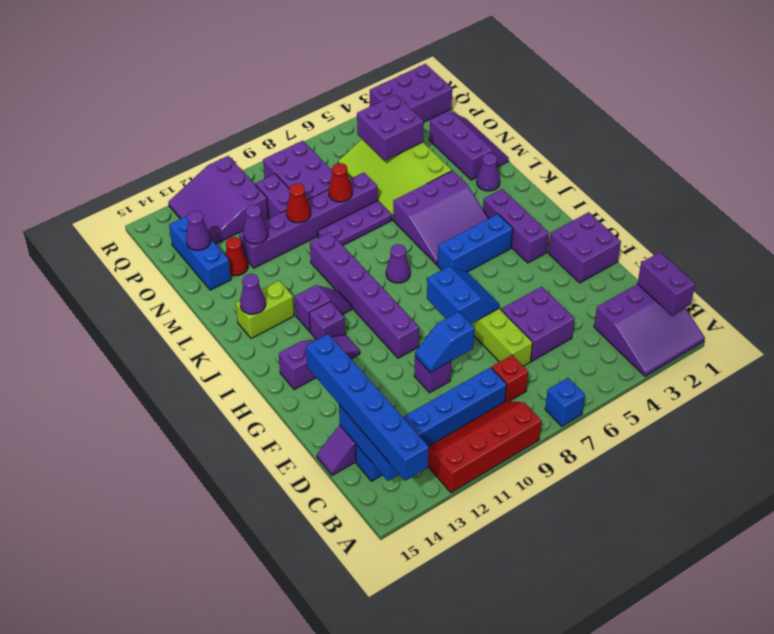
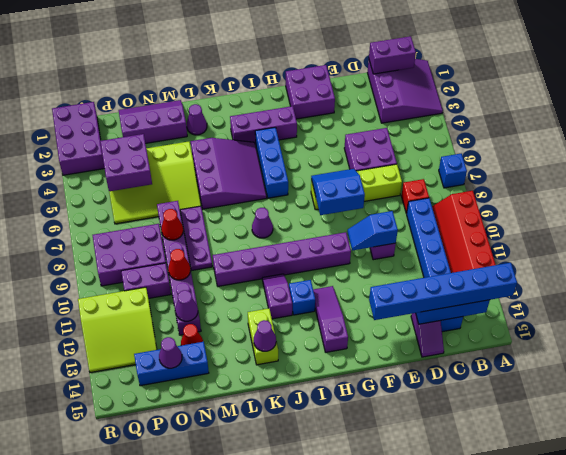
blue slope E9:E10 level 2 top 9 -> blue slope E10:F10 level 2 top E
purple brick I12 level 1 -> blue brick I12 level 1
purple slope P11:R13 level 1 top 11 -> lime slope P11:R13 level 1 top 11

